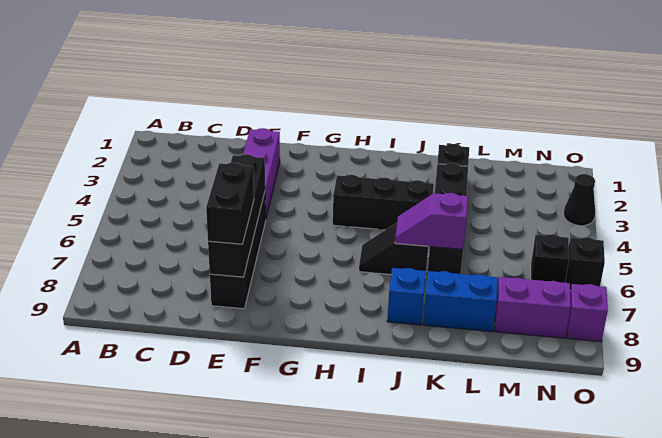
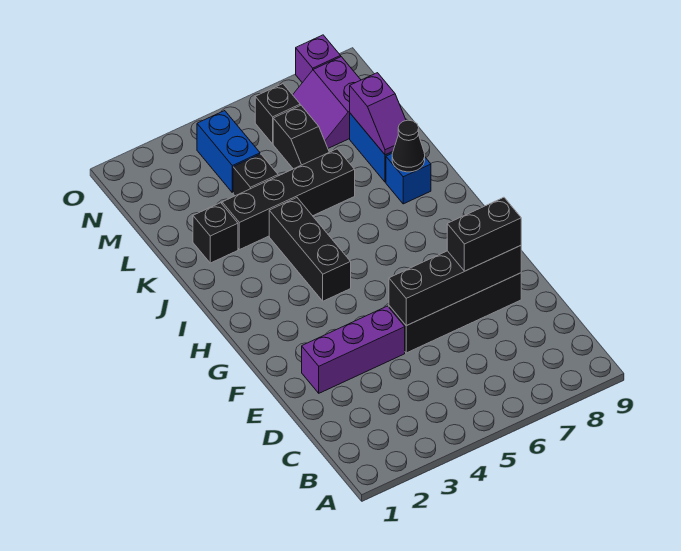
black slope I6:J6 level 1 top J -> black slope L6:M6 level 1 top M
purple slope J6:K6 level 2 top K -> purple slope K8:L8 level 2 top L
none -> blue brick M4:N4 level 1
black cone O3 level 1 -> black cone J8 level 2
black brick O6 level 1 -> black brick L4 level 1

